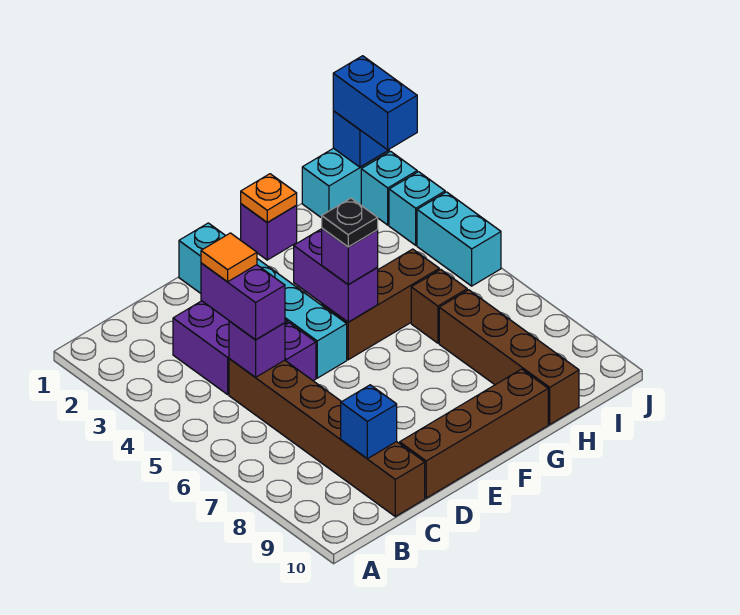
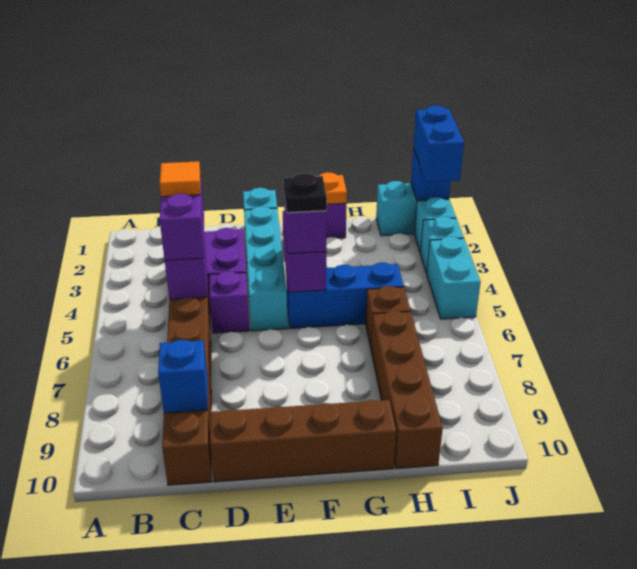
brown brick F5:H5 level 1 -> blue brick F5:H5 level 1

